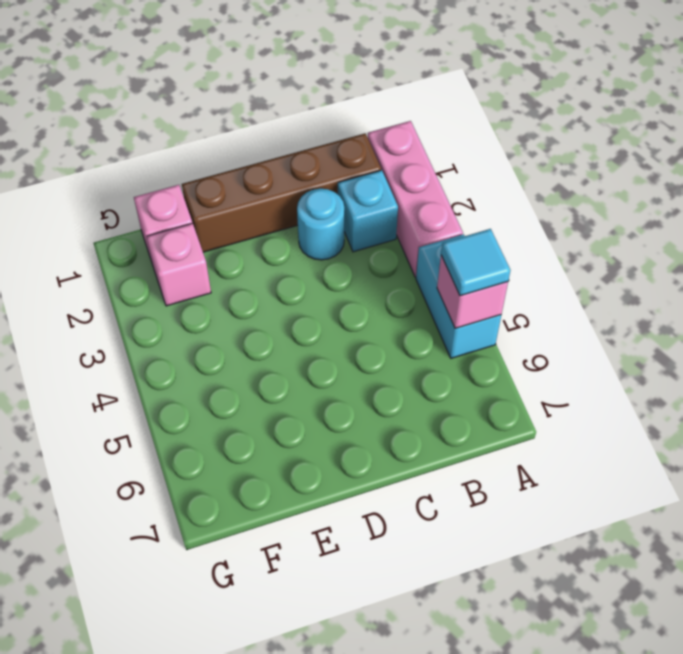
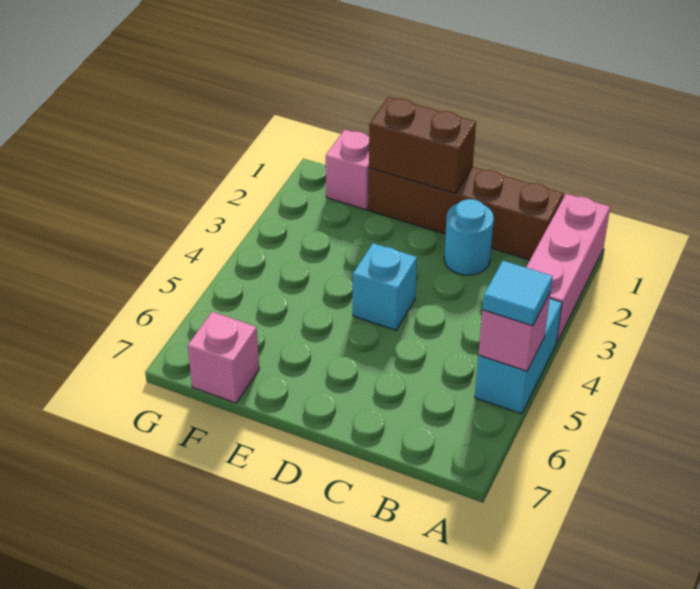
cyan brick B2 level 1 -> cyan brick D4 level 1
none -> brown brick D1:E1 level 2
pink brick F2 level 1 -> pink brick F7 level 1

